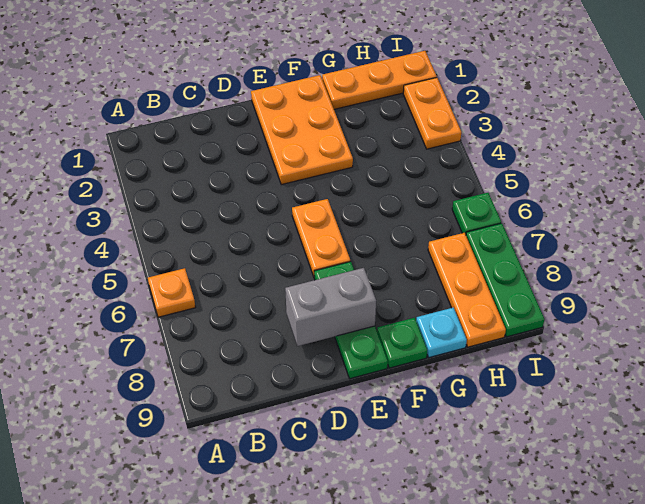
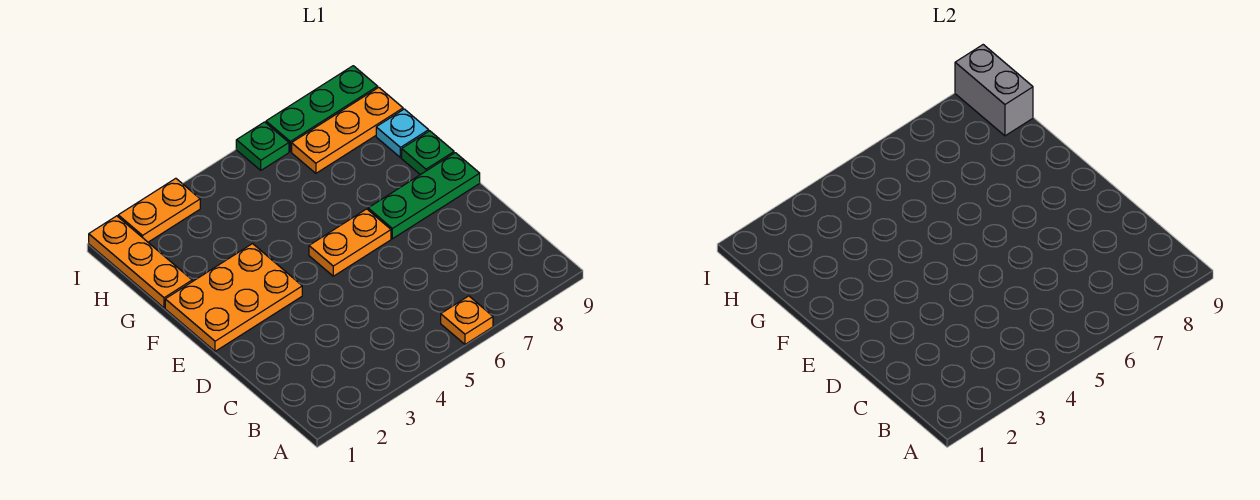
grey brick D8:E8 level 2 -> grey brick H9:I9 level 2

